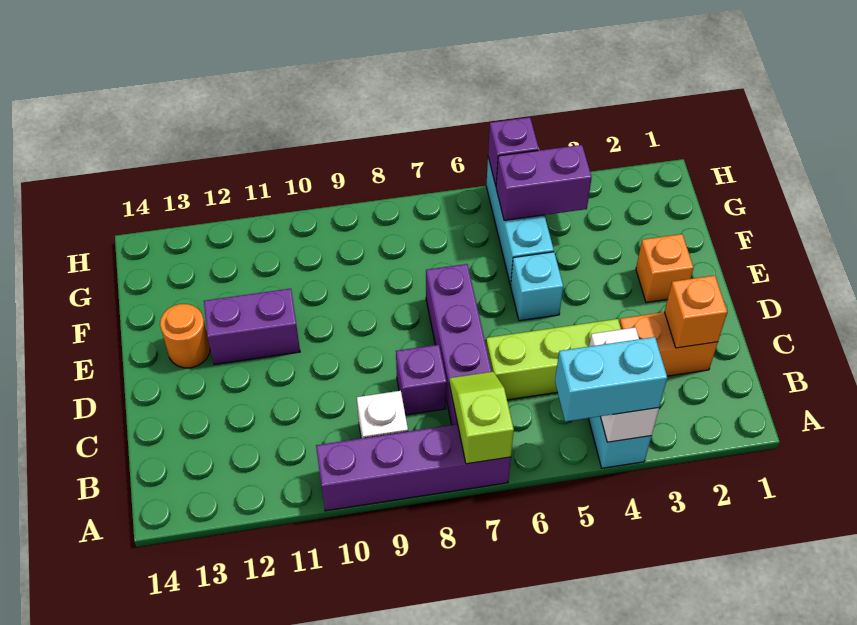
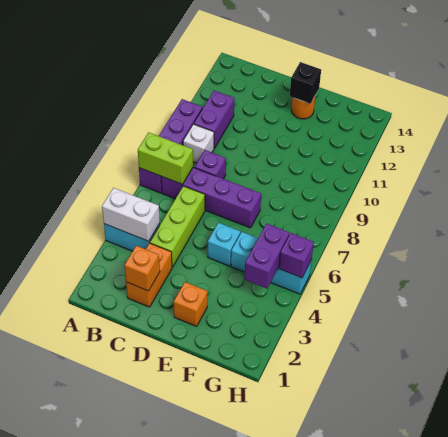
cyan brick A4:A5 level 3 -> none
lime slope A7:B7 level 2 top A -> lime brick A7:B7 level 2
purple brick E11:E12 level 1 -> purple brick B10:B11 level 1
none -> black brick E13 level 2

